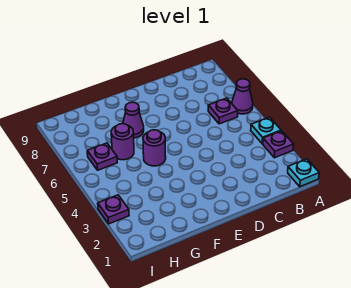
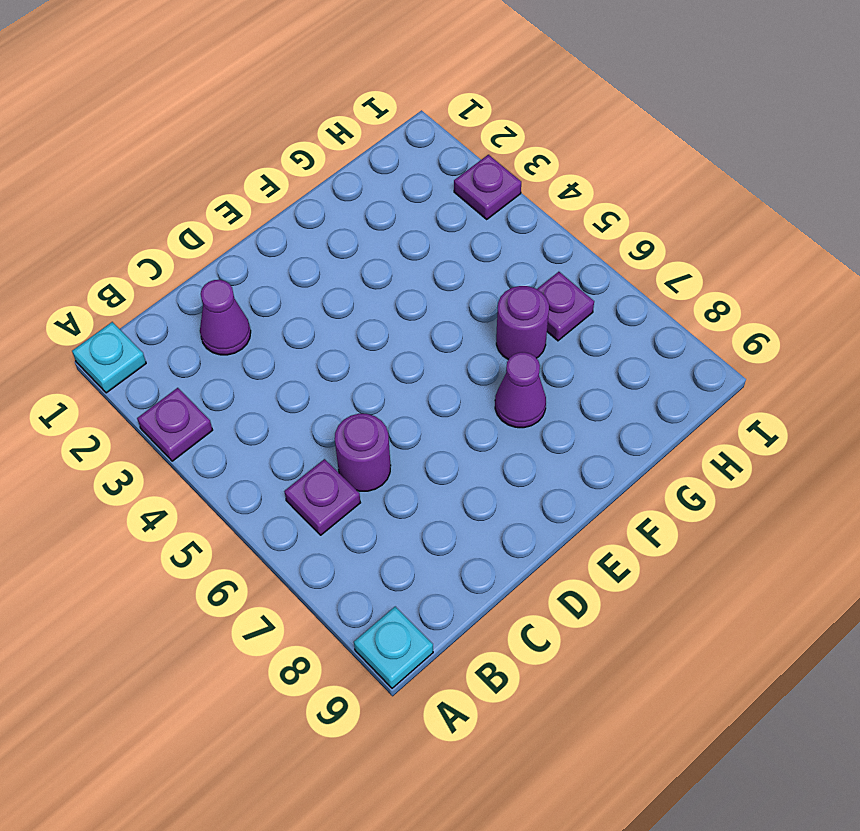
cyan plate A4 level 1 -> cyan plate A9 level 1
purple cone A6 level 1 -> purple cone C2 level 1
purple round brick F5 level 1 -> purple round brick C6 level 1

